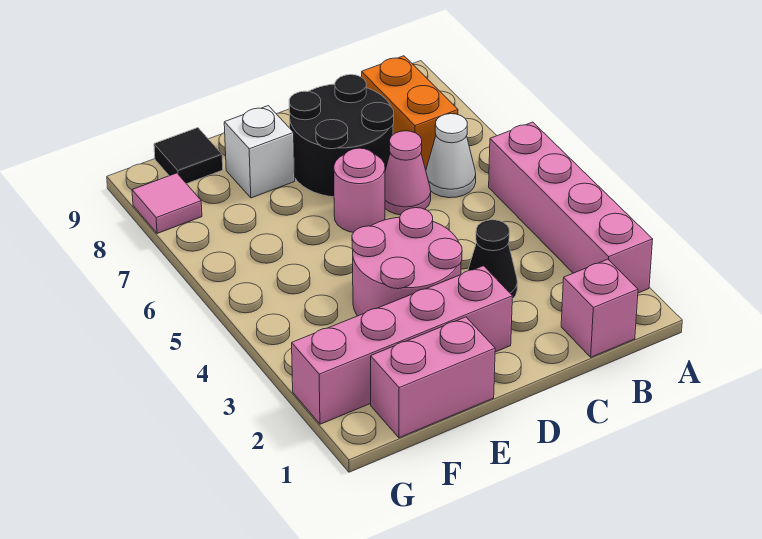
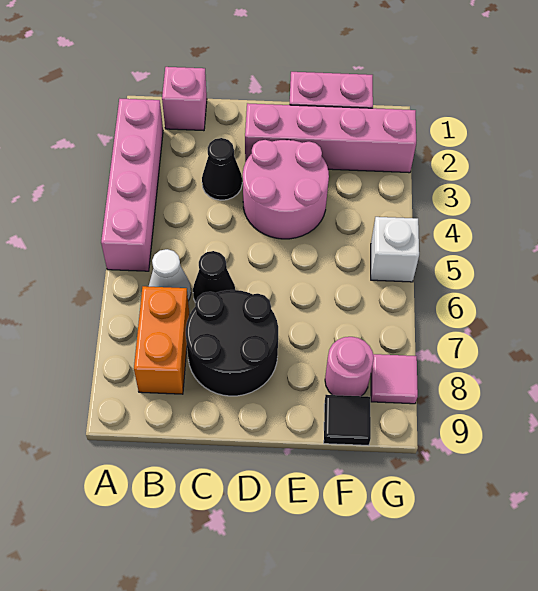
pink cone C6 level 1 -> black cone C6 level 1
pink round brick D6 level 1 -> pink round brick F8 level 1
white brick E8 level 1 -> white brick G5 level 1

